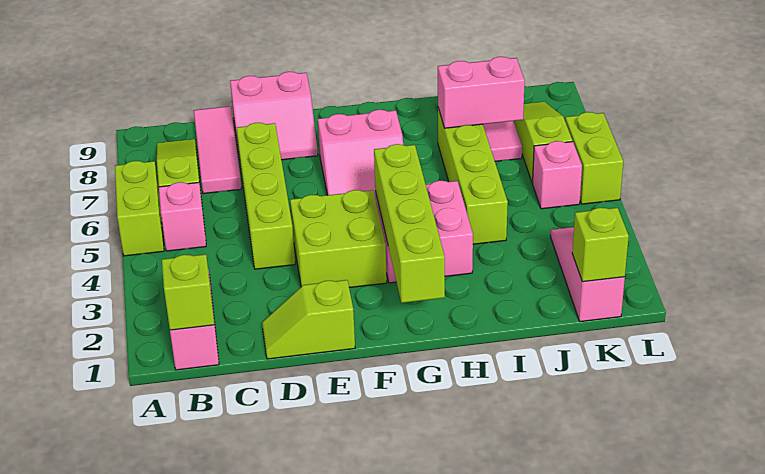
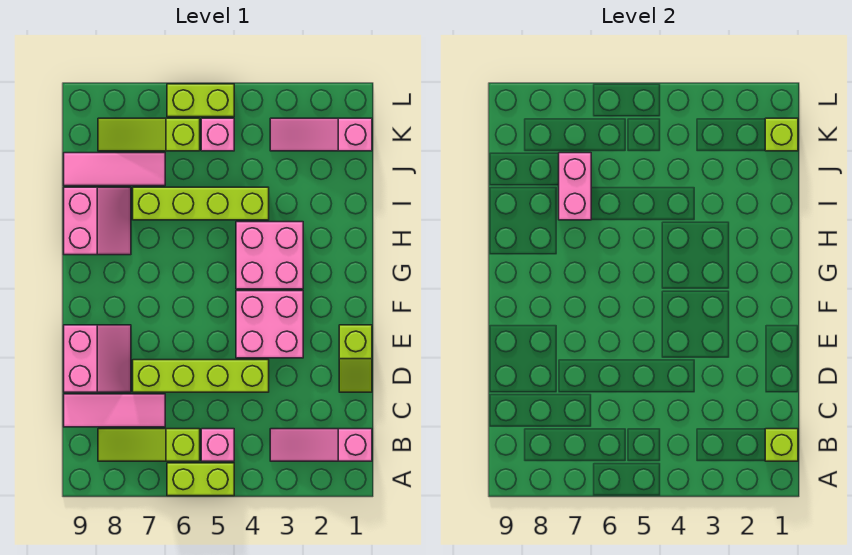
lime brick E3:F4 level 1 -> pink brick E3:F4 level 1
pink slope F6:G7 level 1 top 7 -> pink slope H8:I9 level 1 top 9
lime brick G1:G4 level 2 -> none

